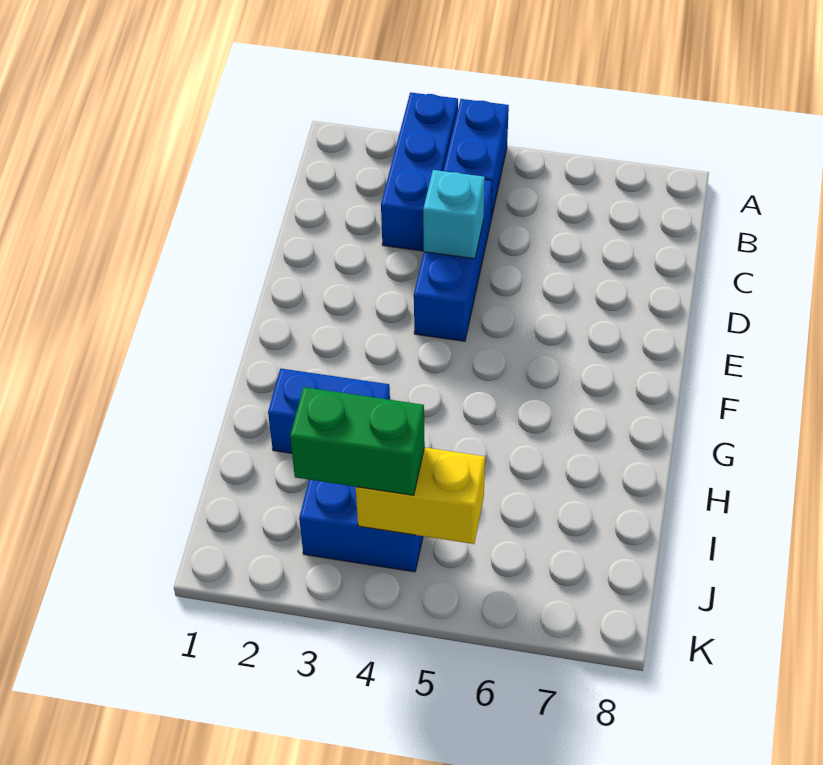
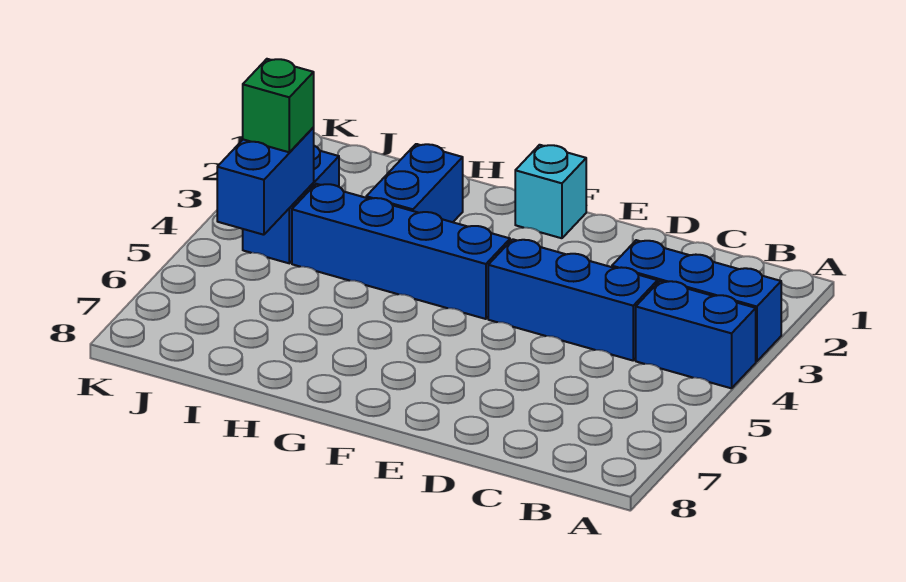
cyan brick D4 level 2 -> cyan brick F1 level 1
none -> blue brick F4:I4 level 1
green brick J3:J4 level 3 -> green brick J4 level 3
yellow brick J4:J5 level 2 -> blue brick J4:J5 level 2

